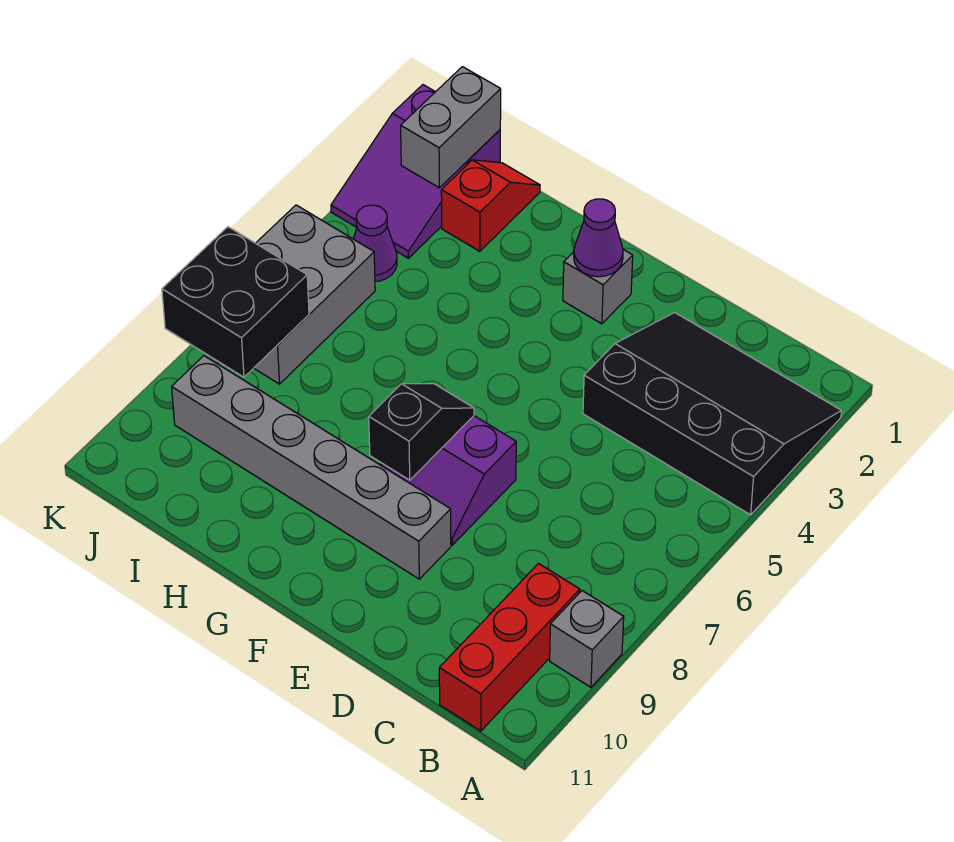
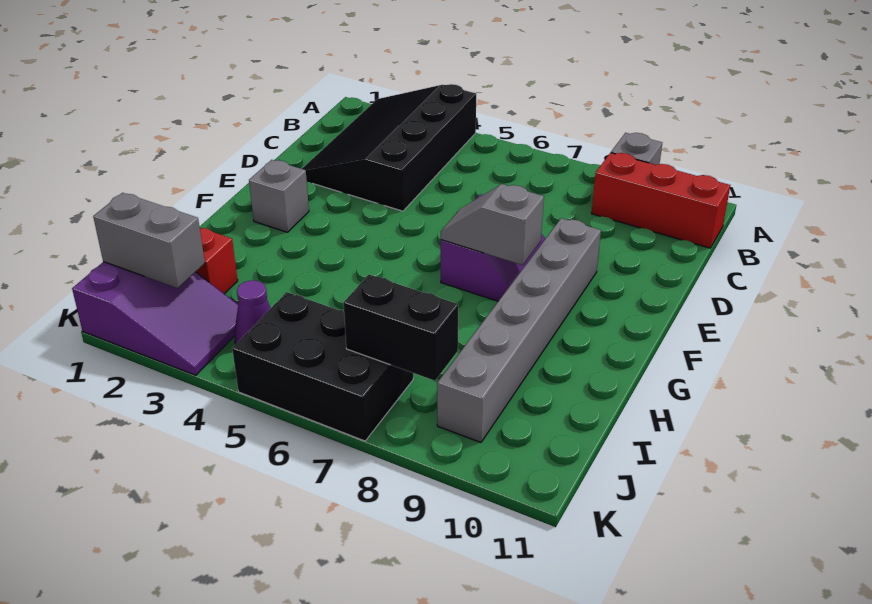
purple cone F2 level 2 -> none
black slope F7:F8 level 2 top 8 -> grey slope F7:F8 level 2 top 8
grey brick J5:K7 level 1 -> black brick J5:K7 level 1
black brick J7:K8 level 2 -> black brick J7:J8 level 2

